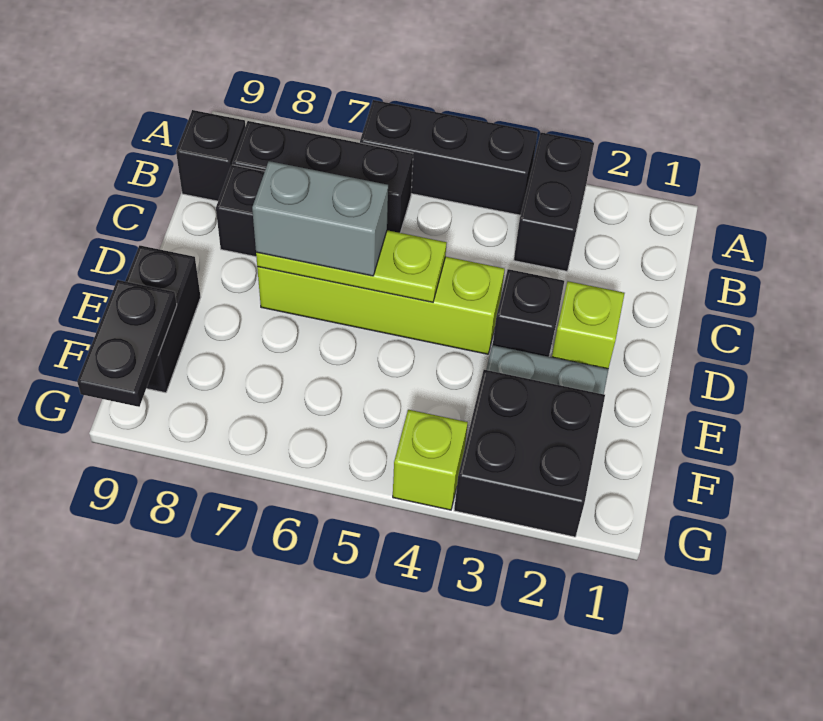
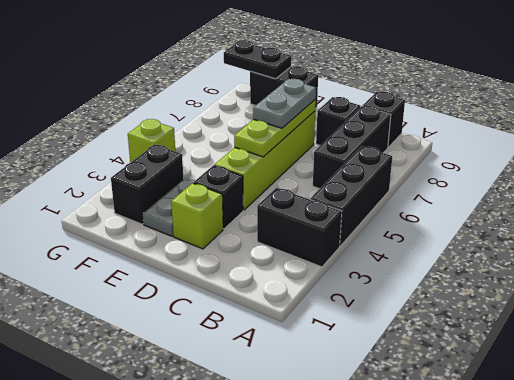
grey brick D6:D7 level 3 -> grey plate D6:D7 level 3
black brick F2:G3 level 1 -> black brick F2:F3 level 1

